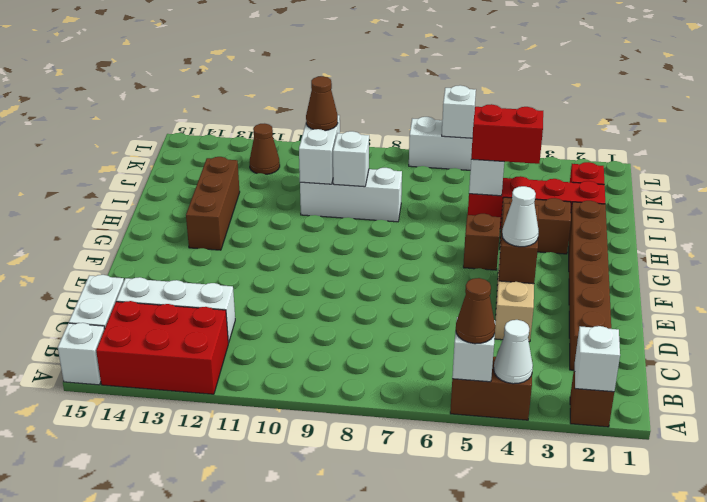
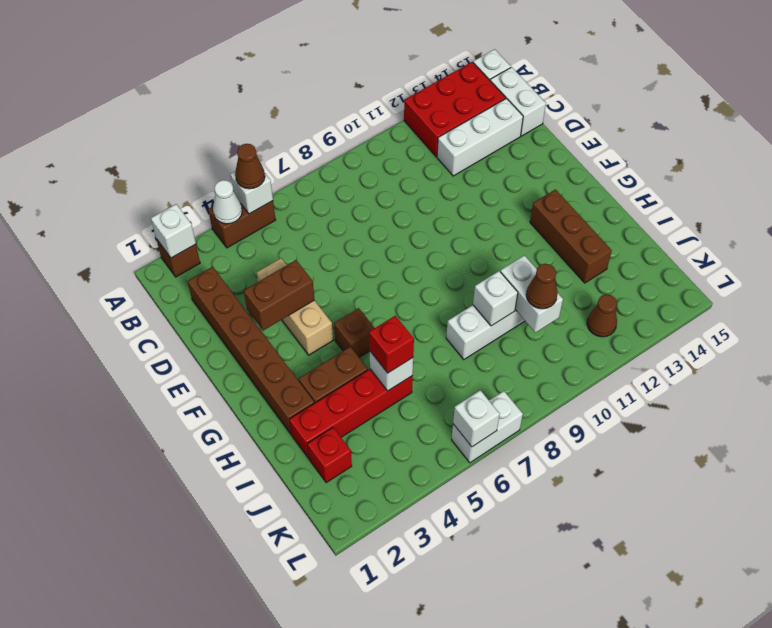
brown brick E4:F4 level 2 -> brown brick E3:E4 level 2
white cone E4 level 3 -> none
red brick I4:I5 level 3 -> red brick I5 level 3

